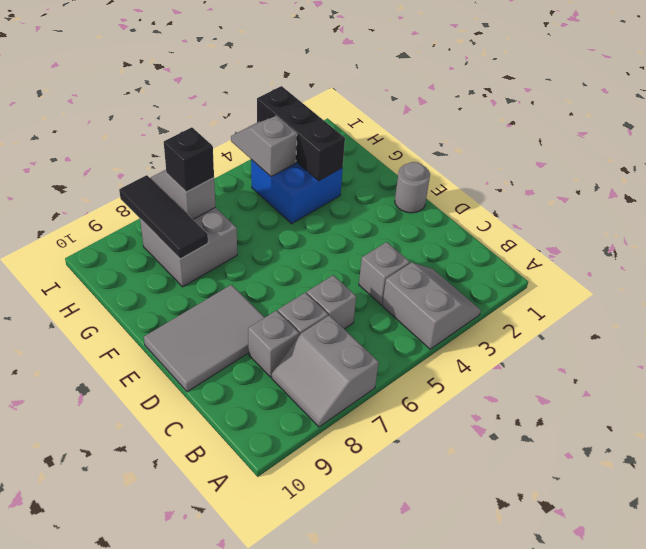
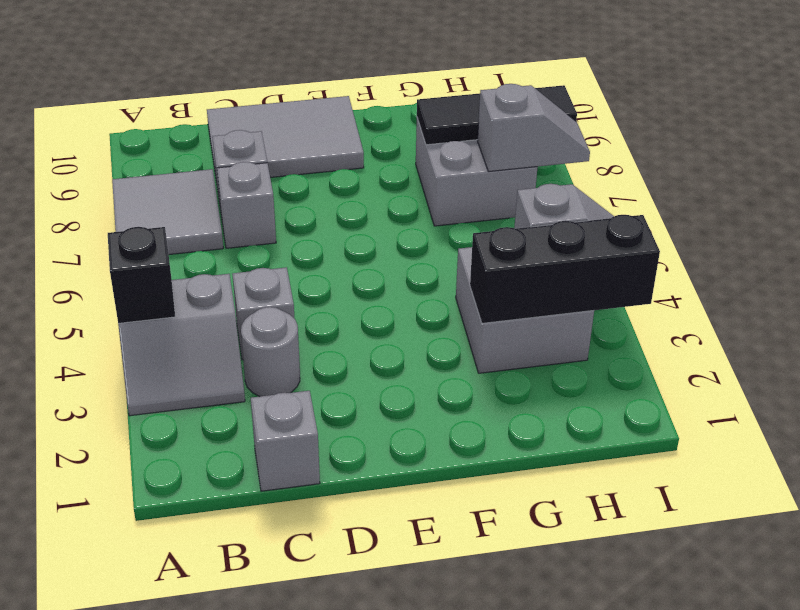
grey slope A7:B8 level 1 top 7 -> grey tile A7:B8 level 1
grey brick C6 level 1 -> grey brick C1 level 1
grey tile D8:E10 level 1 -> grey tile C9:E10 level 1
grey round brick E1 level 1 -> grey round brick C3 level 1
blue brick G3:H4 level 1 -> grey brick G3:H4 level 1
black brick H7 level 3 -> black brick A4 level 2

